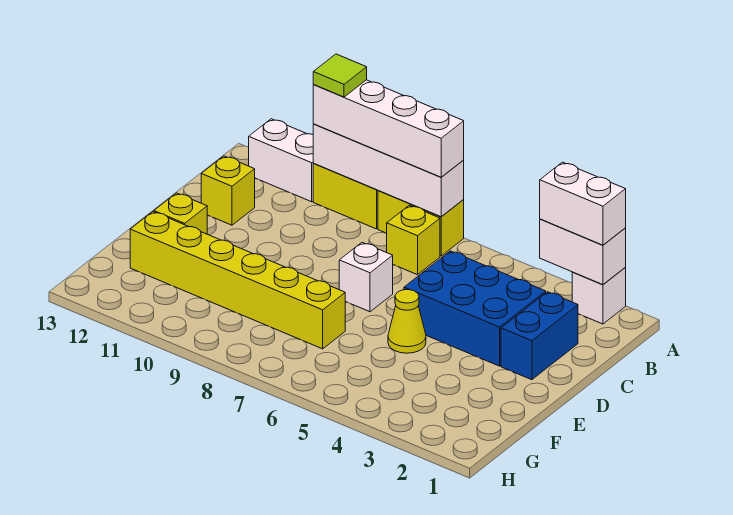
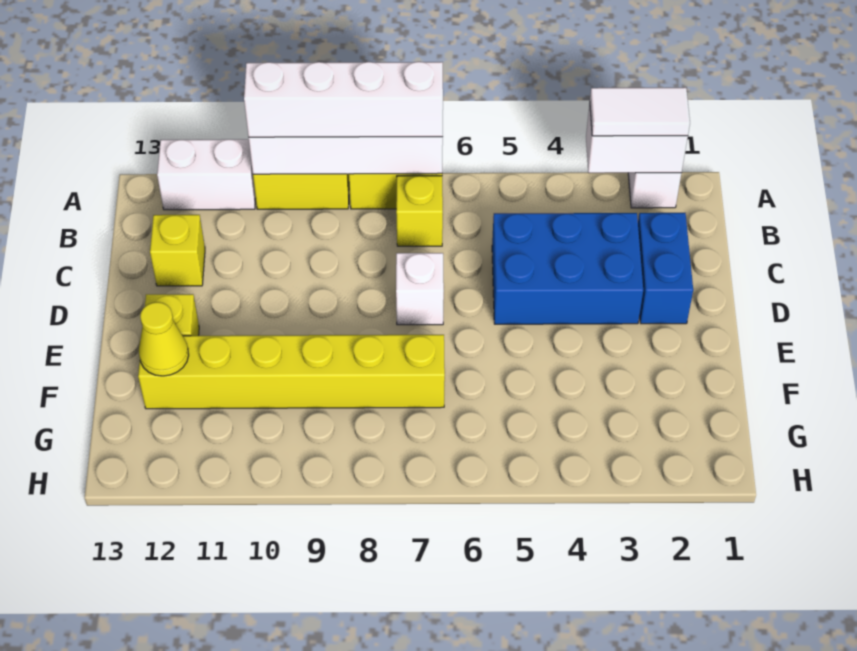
white brick A2:A3 level 3 -> white tile A2:A3 level 3
lime tile A10 level 4 -> none
yellow cone E5 level 1 -> yellow cone F12 level 2

